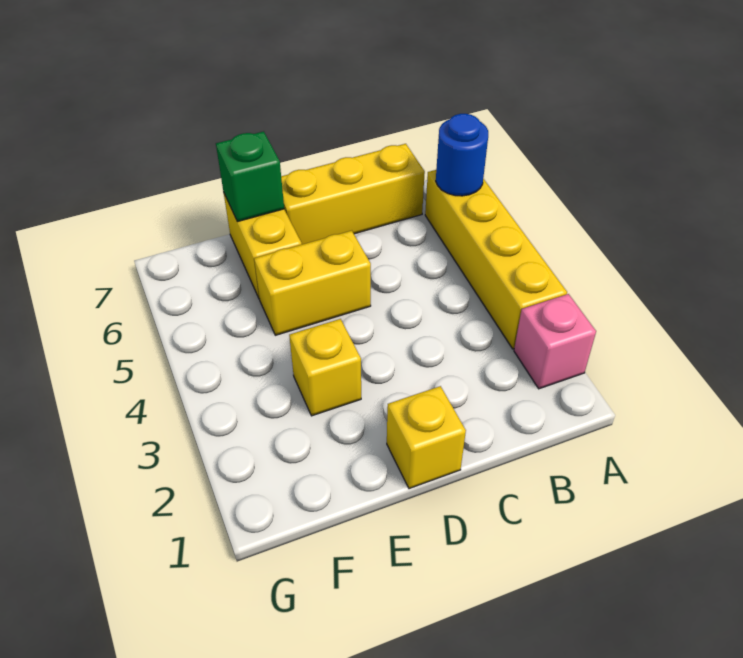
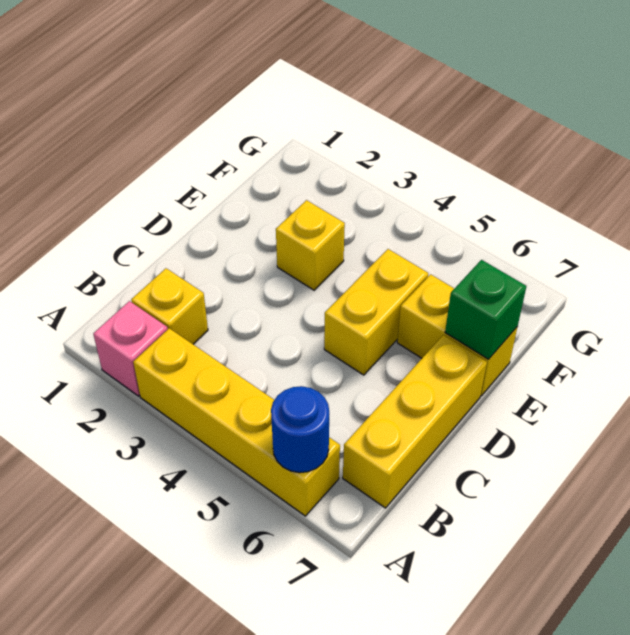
yellow brick D1 level 1 -> yellow brick B2 level 1

